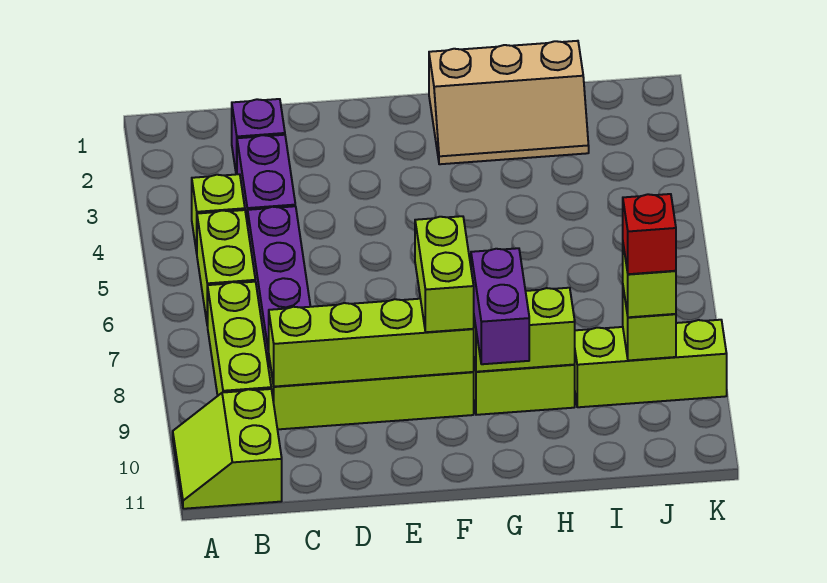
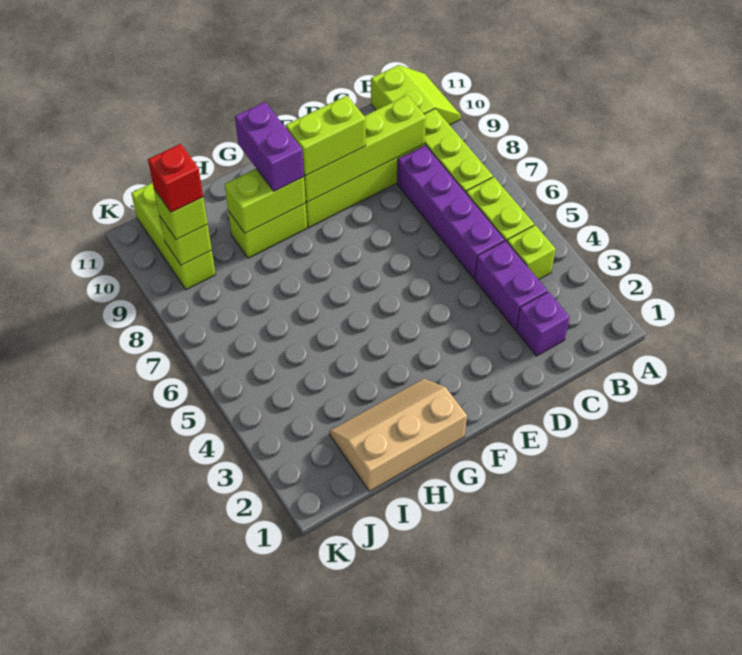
lime brick F8:F9 level 3 -> lime brick E9:F9 level 3
lime brick I9:K9 level 1 -> lime brick J9:J11 level 1

